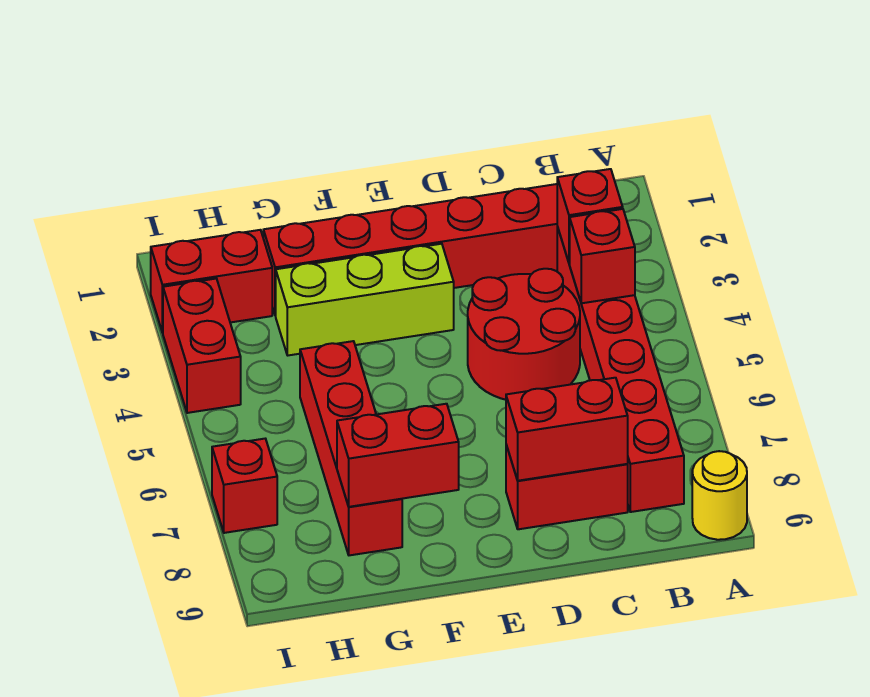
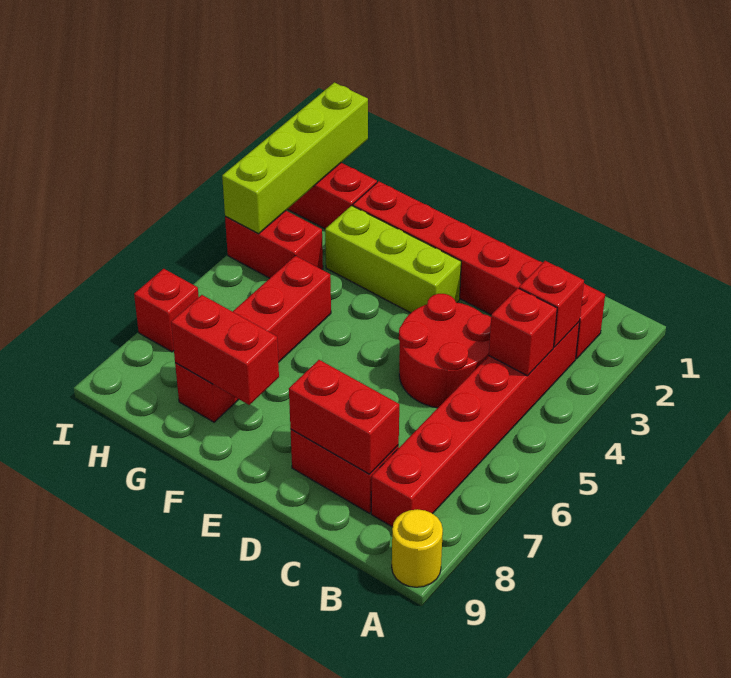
none -> lime brick I1:I4 level 2
red brick I3:I4 level 1 -> red brick H4:I4 level 1

